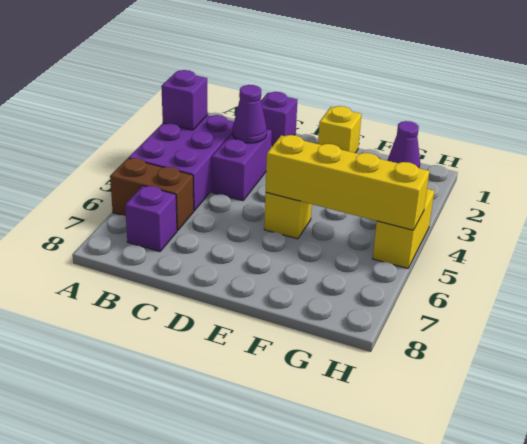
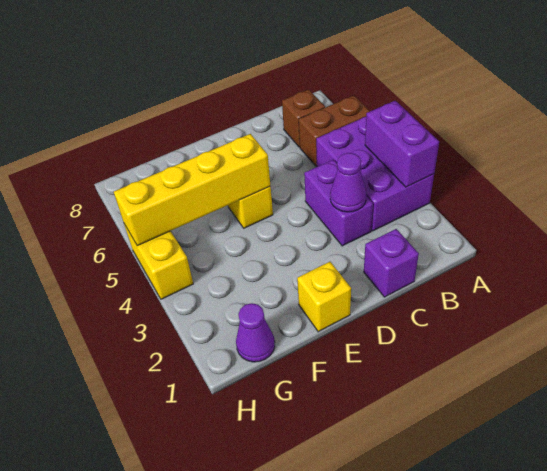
purple brick A3 level 2 -> purple brick A3:A4 level 2
purple brick B7 level 1 -> brown brick B7 level 1

